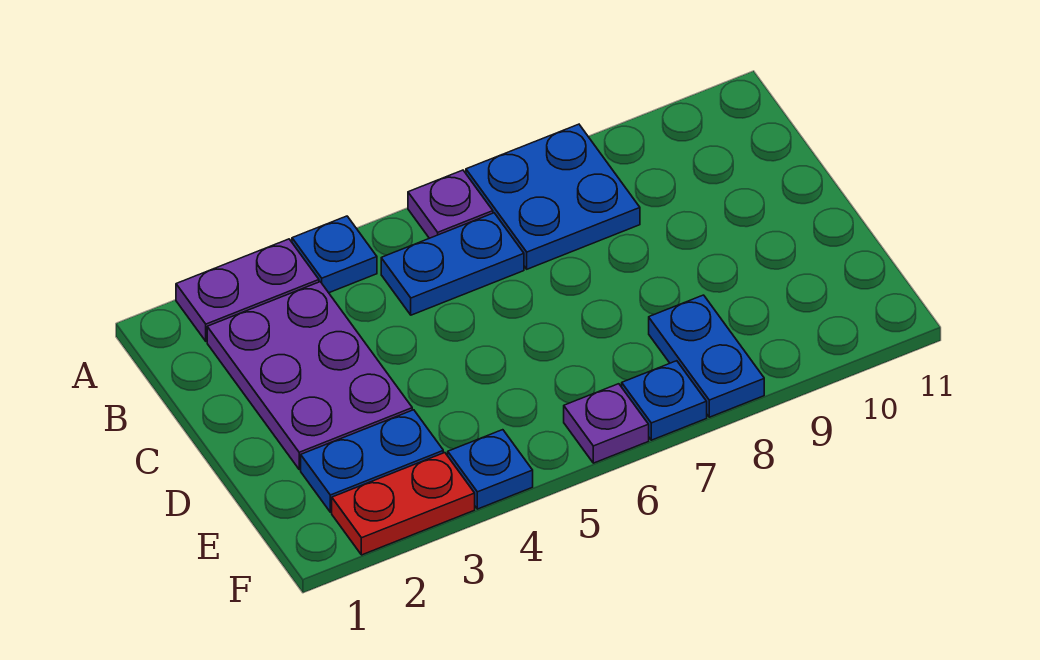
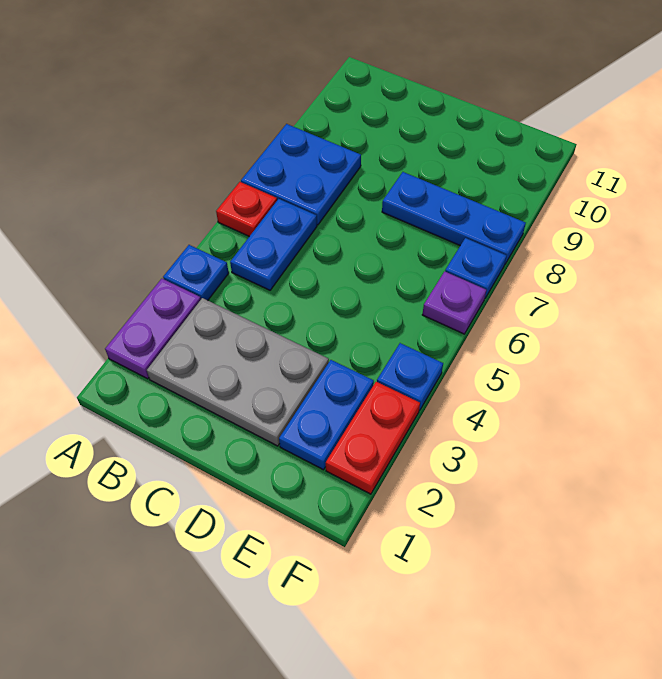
purple plate A6 level 1 -> red plate A6 level 1
purple plate B2:D3 level 1 -> grey plate B2:D3 level 1
blue plate E8:F8 level 1 -> blue plate D8:F8 level 1

